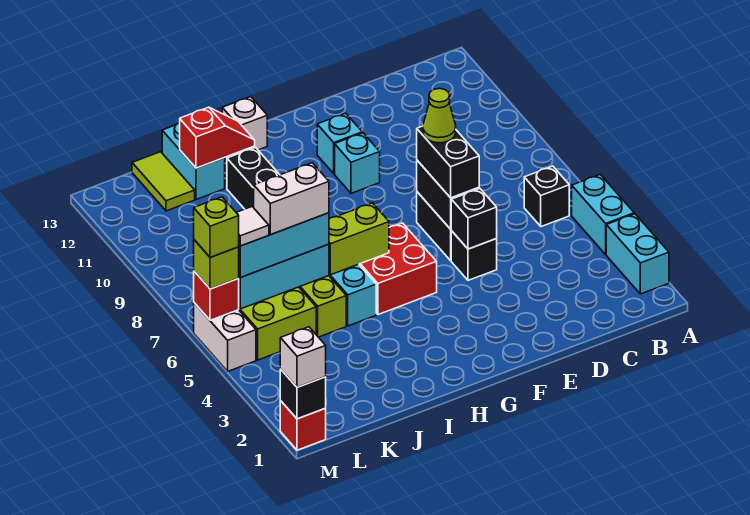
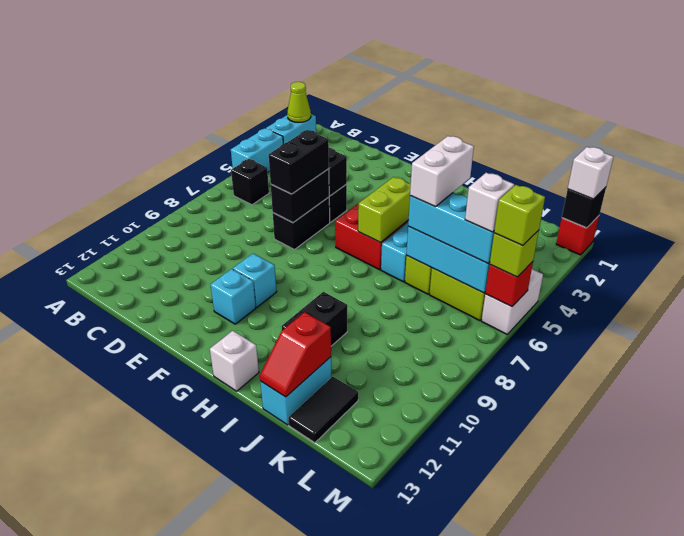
lime cone E7 level 4 -> lime cone A2 level 2
lime brick H6:I6 level 2 -> lime brick H5:H6 level 2
red slope I12:J12 level 2 top J -> red slope J12:J13 level 2 top 12
white brick J6:K6 level 4 -> white brick J5:J6 level 4
lime tile K12:K13 level 1 -> black tile K12:K13 level 1
white tile L6 level 4 -> white brick L6 level 4

